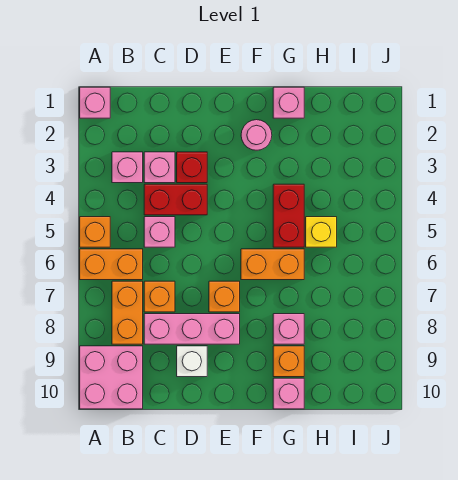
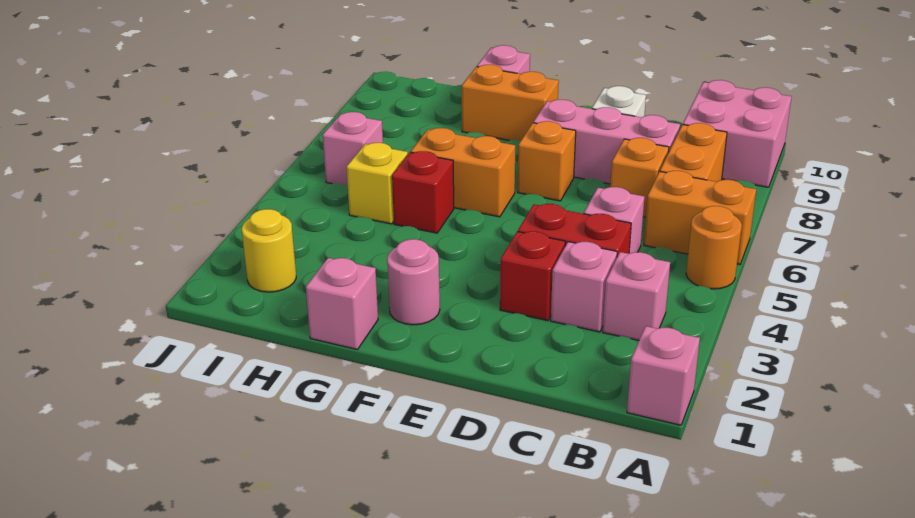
orange brick A5 level 1 -> orange round brick A5 level 1
red brick G4:G5 level 1 -> red brick G5 level 1
pink brick G8 level 1 -> pink brick I6 level 1
orange brick G9 level 1 -> orange brick F9:G9 level 1
none -> yellow round brick I2 level 1

